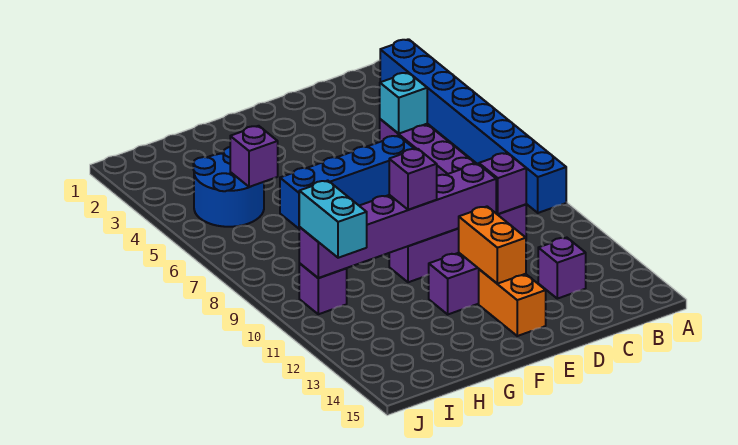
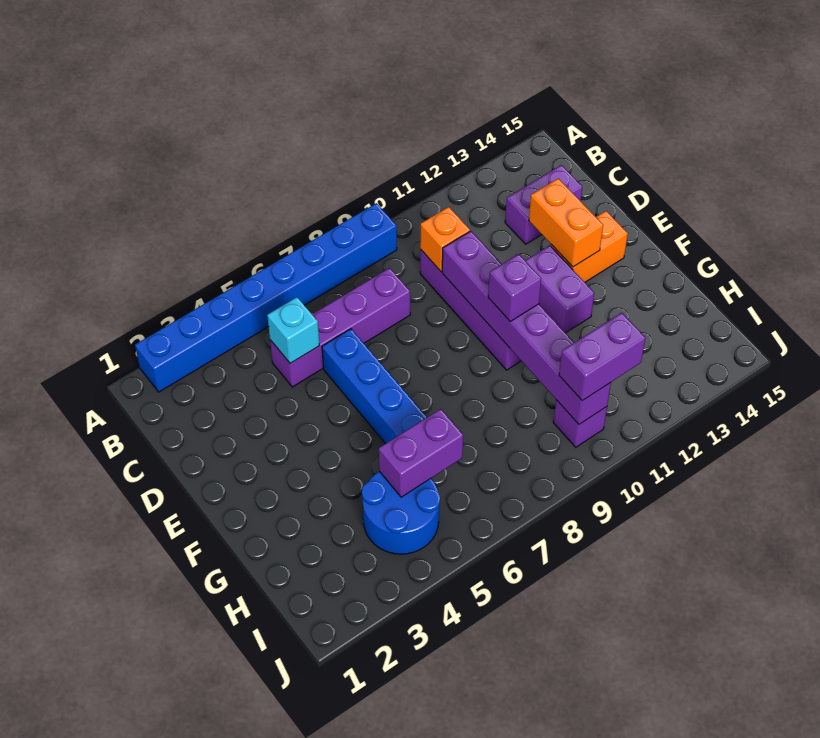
purple brick C10 level 2 -> orange brick C10 level 2
purple brick C13 level 1 -> purple brick C13:C14 level 1
orange brick E12:E13 level 2 -> orange brick D13:E13 level 2
purple brick H5 level 2 -> purple brick H5:H6 level 2
cyan brick I10:I11 level 3 -> purple brick I10:I11 level 3

